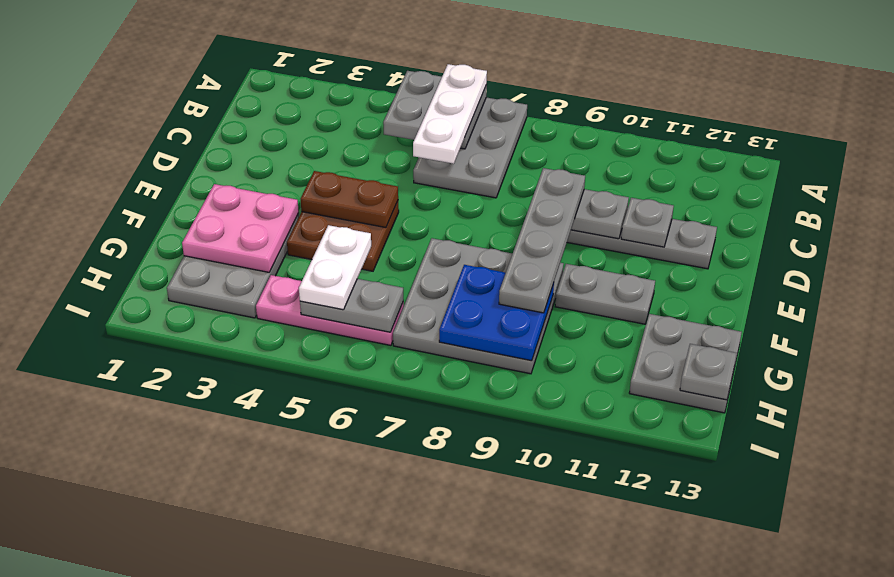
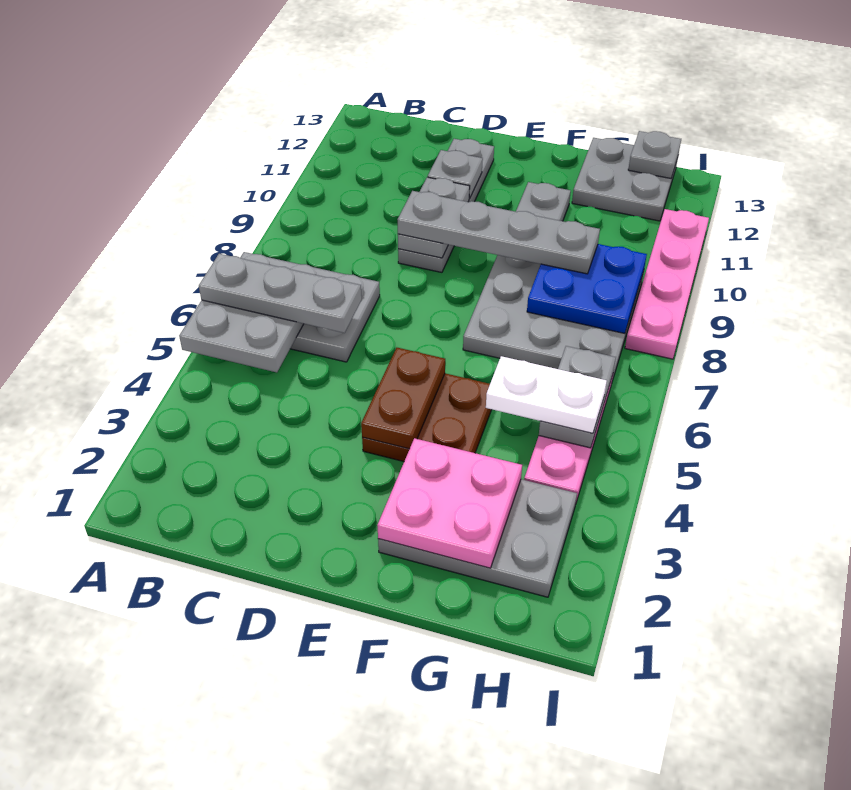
white plate A6:C6 level 3 -> grey plate A6:C6 level 3
none -> pink plate I8:I11 level 1

